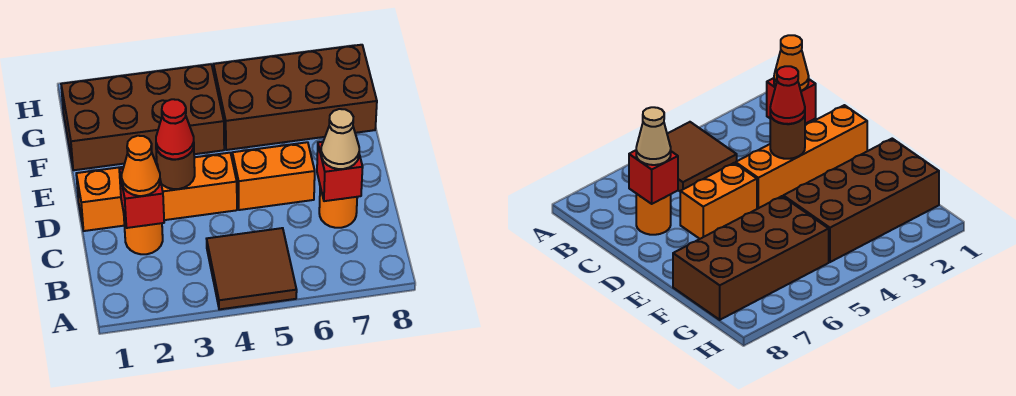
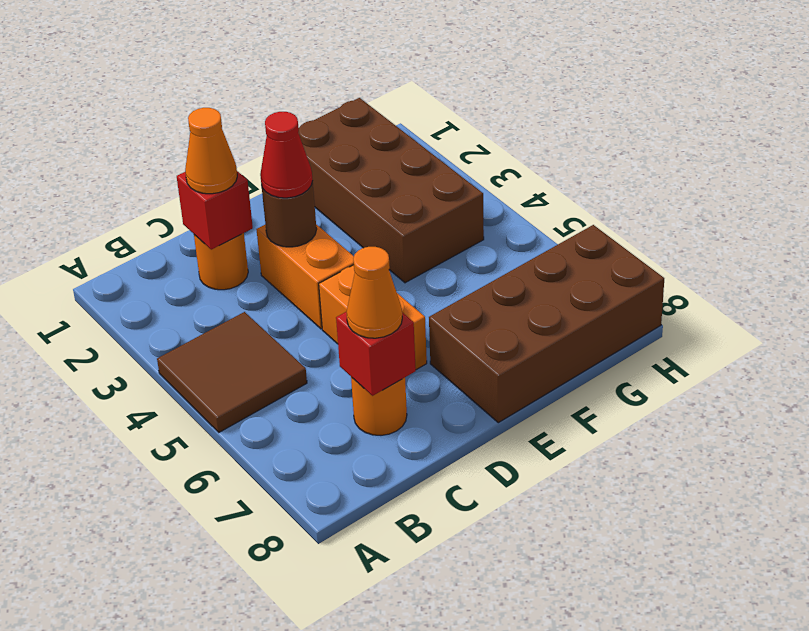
tan cone C7 level 3 -> orange cone C7 level 3
orange brick D1:D4 level 1 -> orange brick D3:D4 level 1
brown brick F5:G8 level 1 -> brown brick E7:H8 level 1

